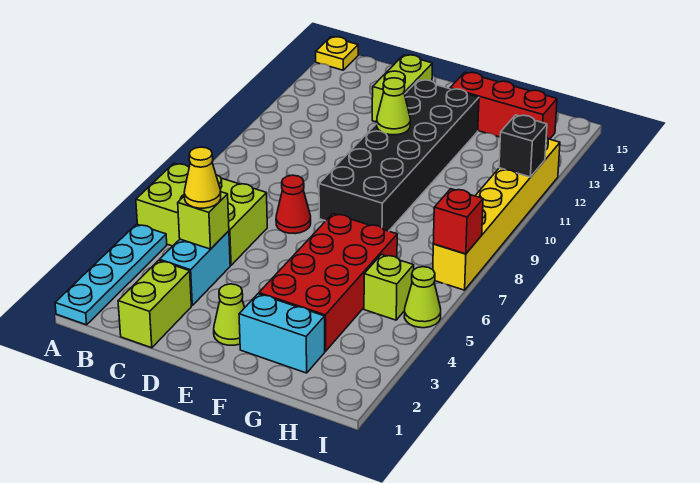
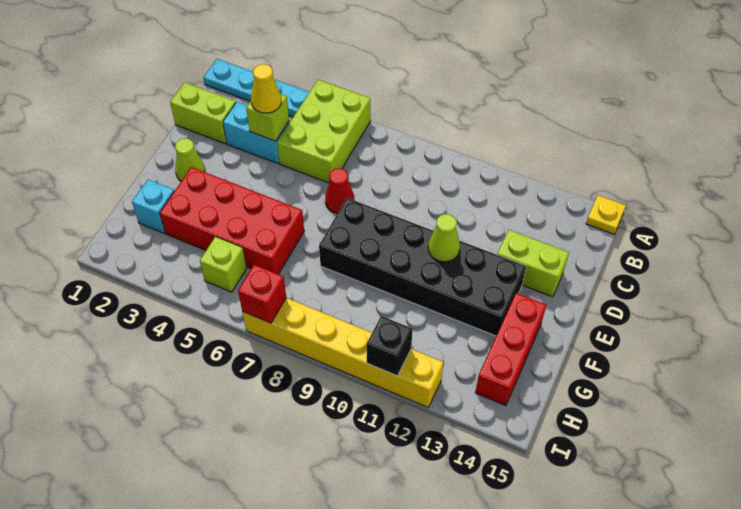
cyan brick F2:G2 level 1 -> cyan brick G2 level 1
lime cone I5 level 1 -> none

